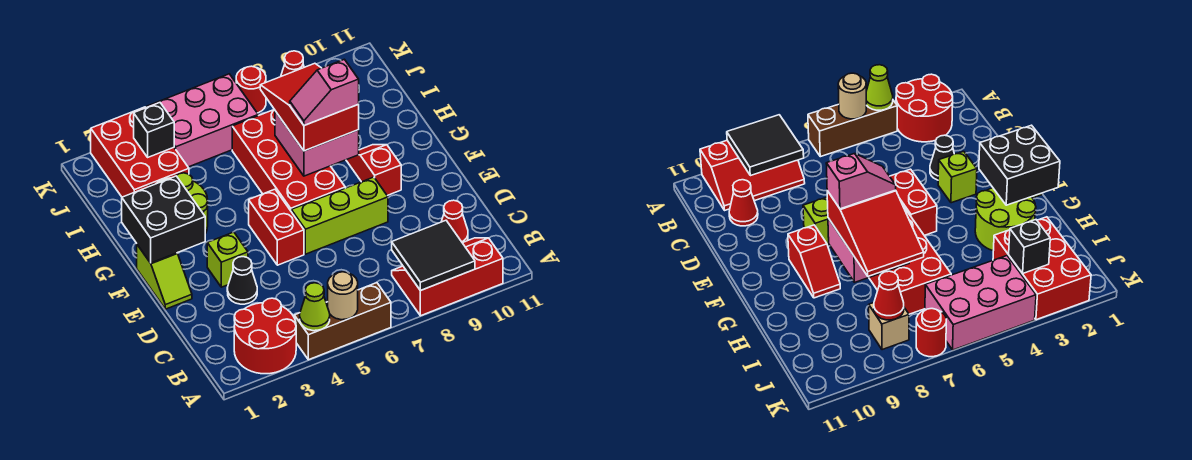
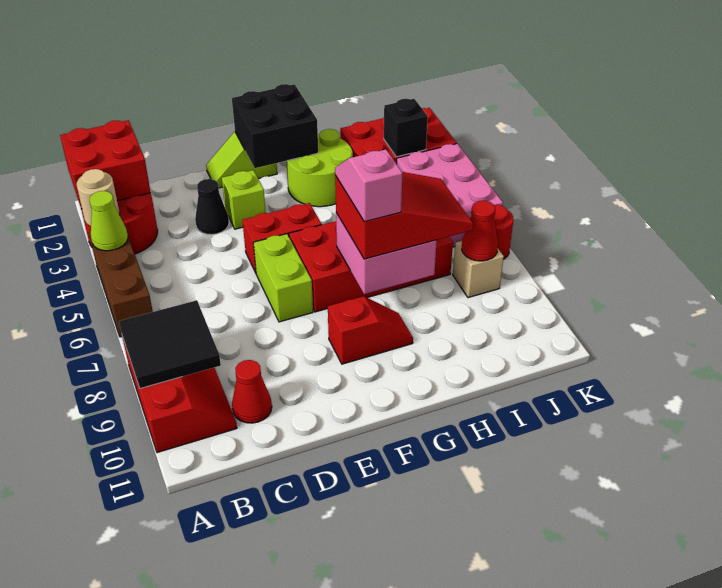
none -> red brick A1:B2 level 2
tan round brick A5 level 2 -> tan round brick A3 level 2
lime brick E6:E8 level 1 -> lime brick E6:E7 level 1

